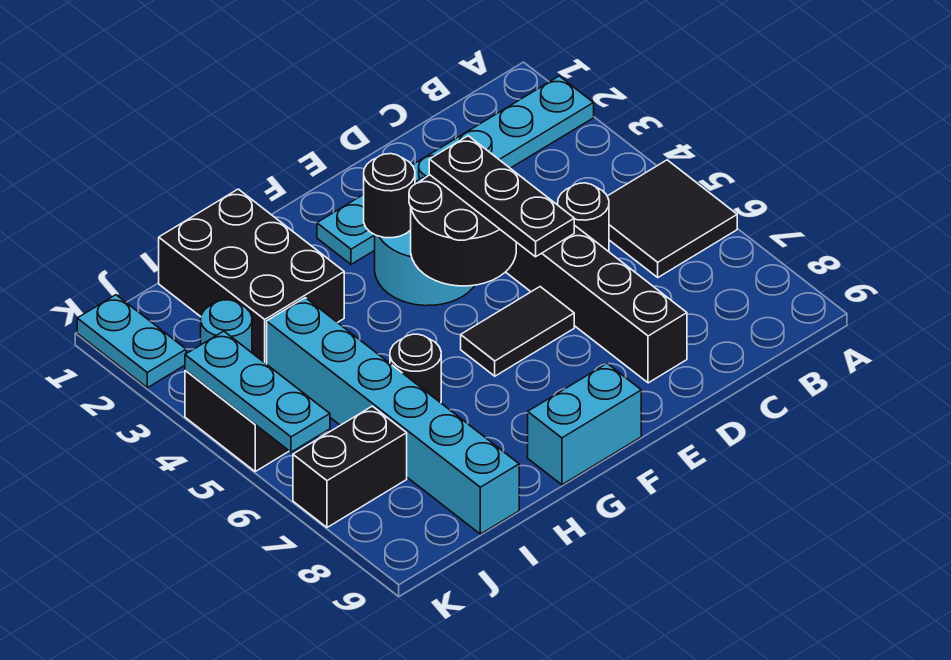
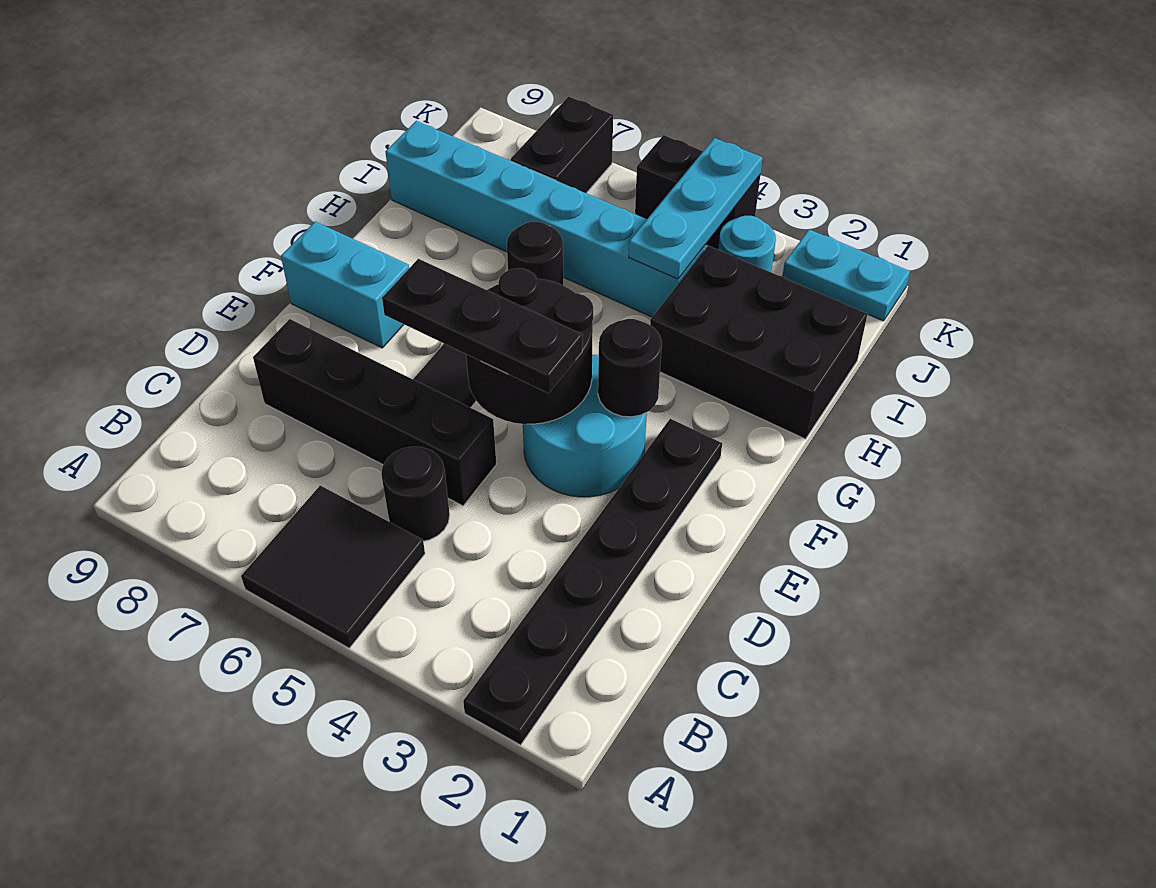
cyan plate A2:F2 level 1 -> black plate A2:F2 level 1
cyan brick F9:G9 level 1 -> cyan brick F8:F9 level 1
cyan plate K4:K6 level 2 -> cyan plate I4:K4 level 2

